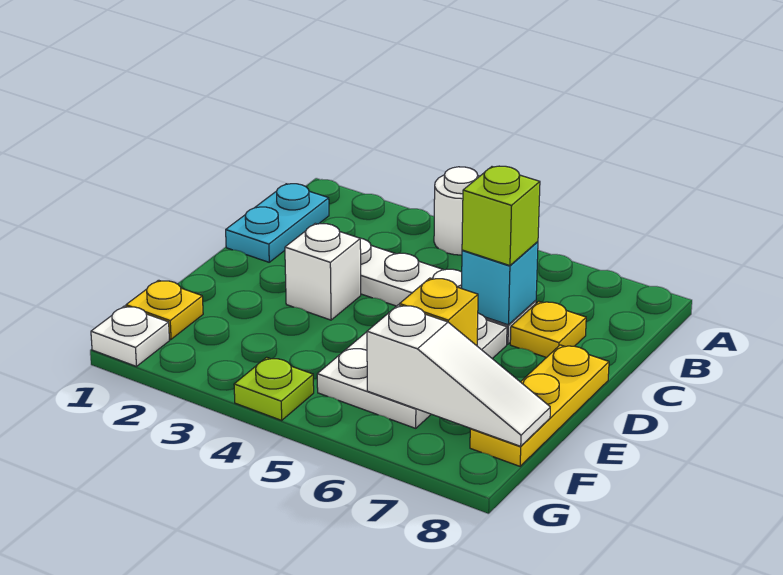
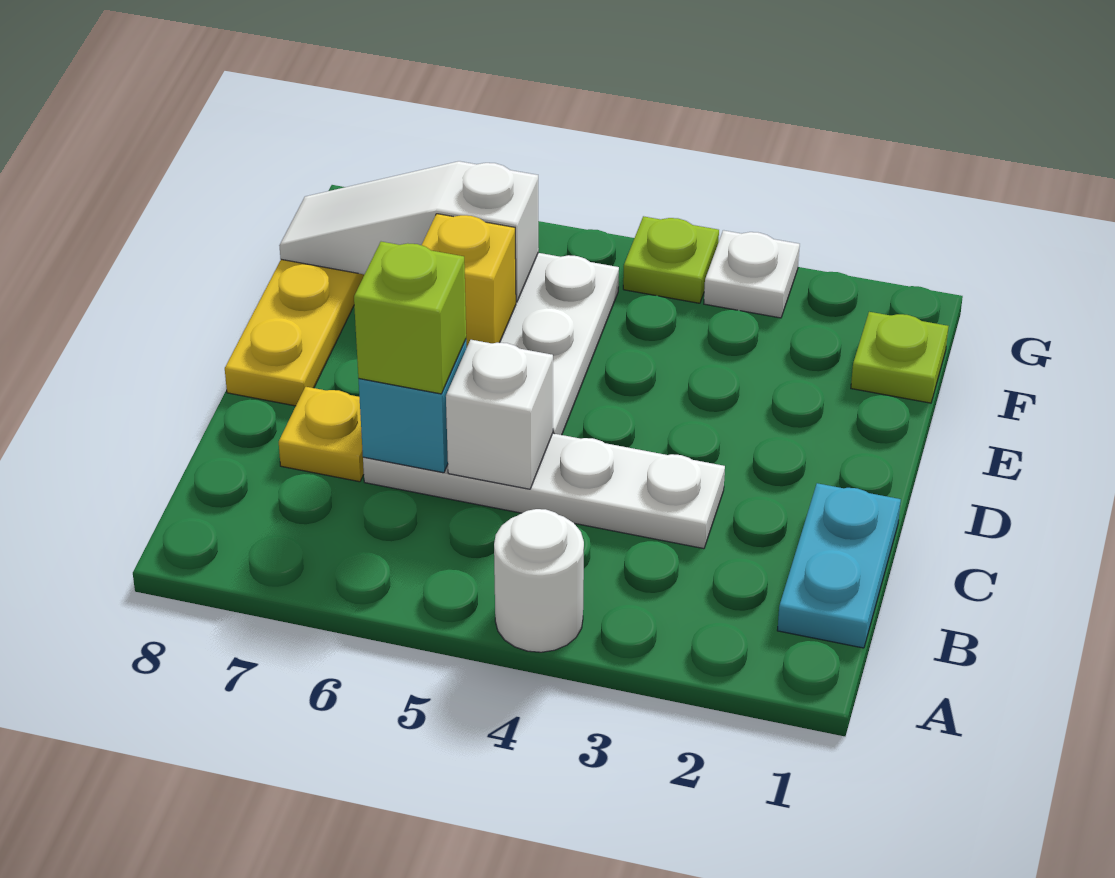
white brick D3 level 1 -> white brick C5 level 2
yellow plate F1 level 1 -> lime plate F1 level 1
white plate G1 level 1 -> white plate G3 level 1

